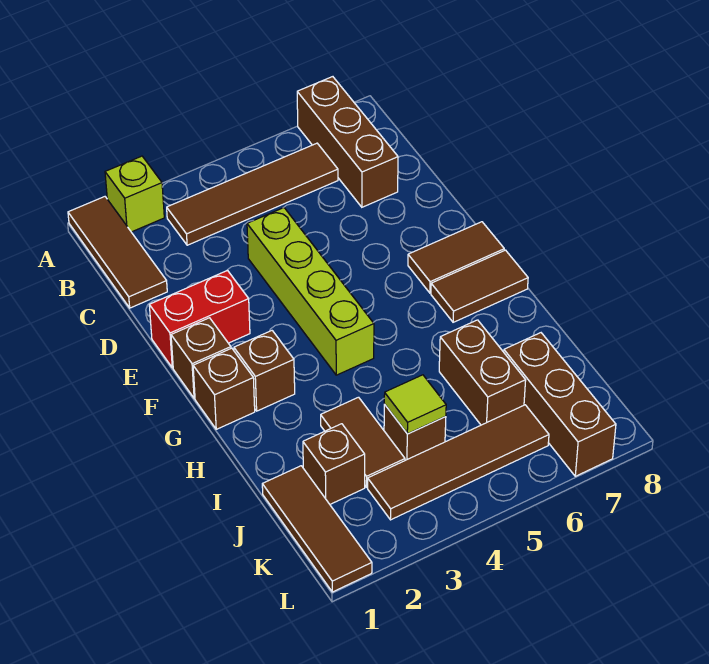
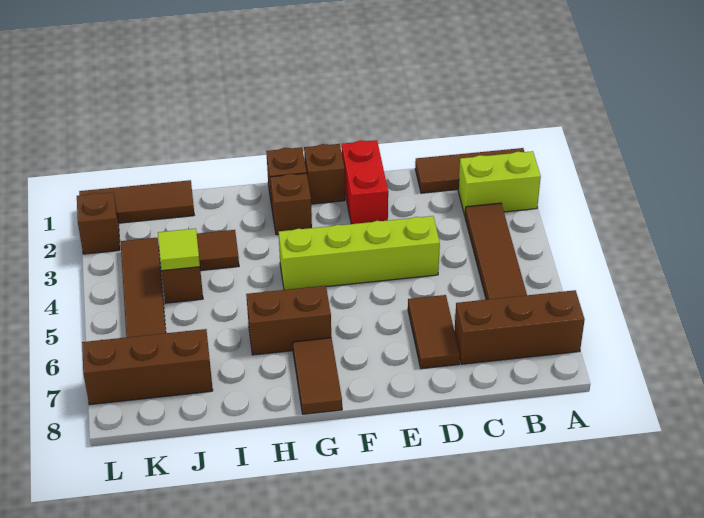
lime brick A2 level 1 -> lime brick A2:B2 level 1
brown tile F7:F8 level 1 -> brown tile D6:D7 level 1
brown brick I6:J6 level 1 -> brown brick G6:H6 level 1
brown brick J2 level 1 -> brown brick L2 level 1

